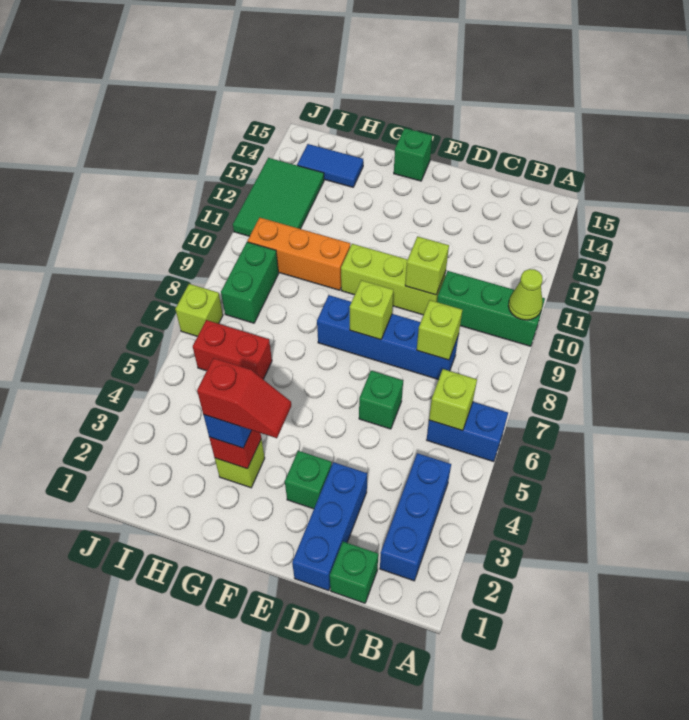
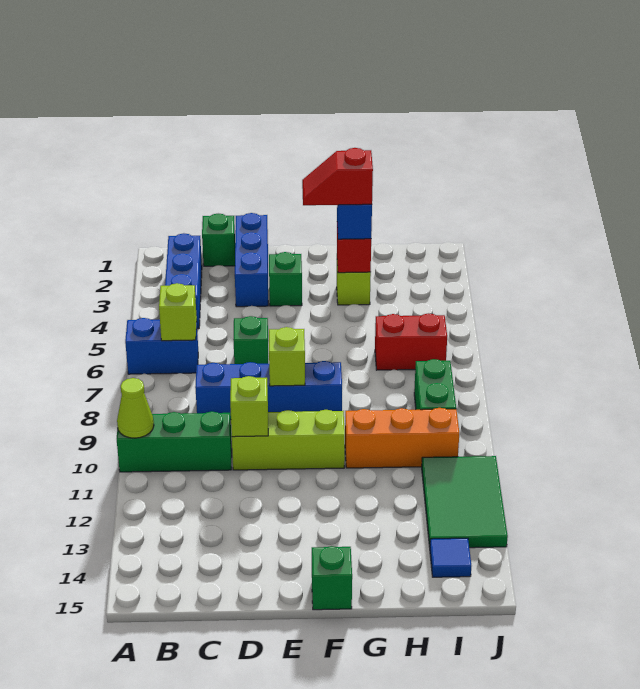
lime brick C8 level 2 -> none
blue tile H14:I14 level 1 -> blue tile I14 level 1
lime brick J7 level 1 -> none

